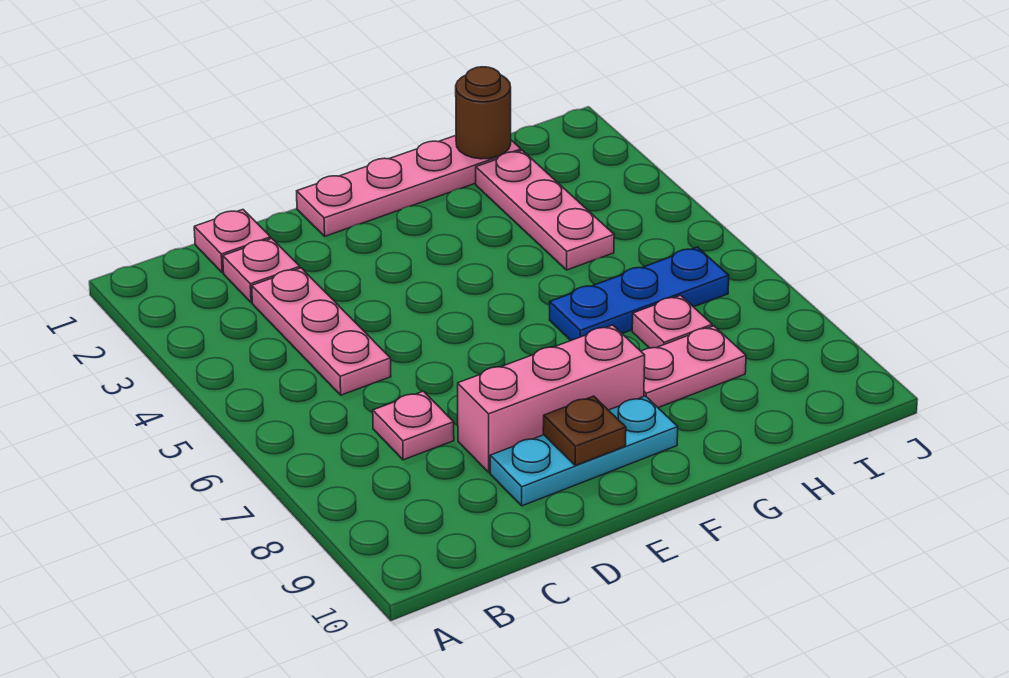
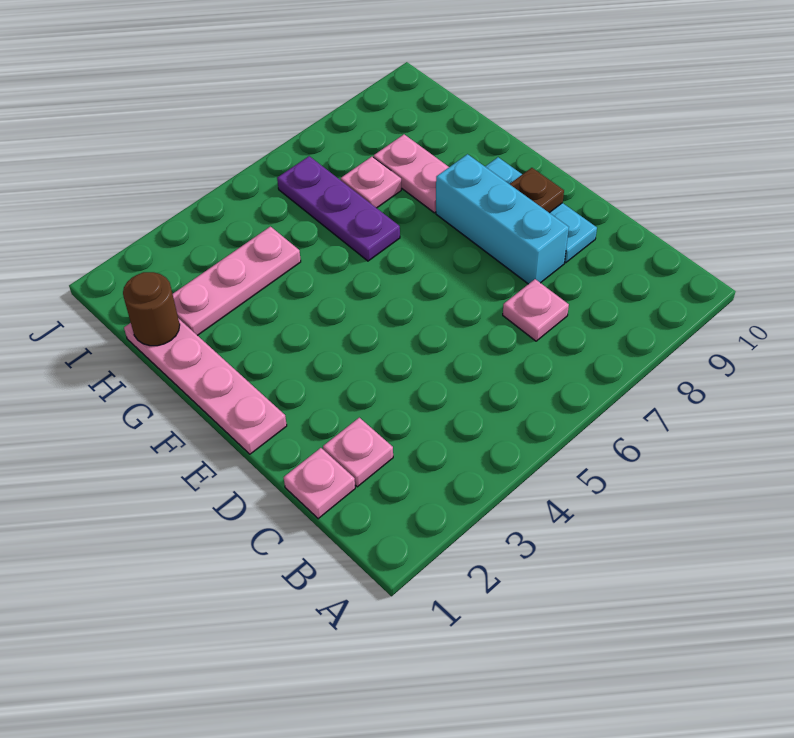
pink plate C3:C5 level 1 -> none
pink brick D8:F8 level 1 -> cyan brick D8:F8 level 1
blue plate G6:I6 level 1 -> purple plate G6:I6 level 1

